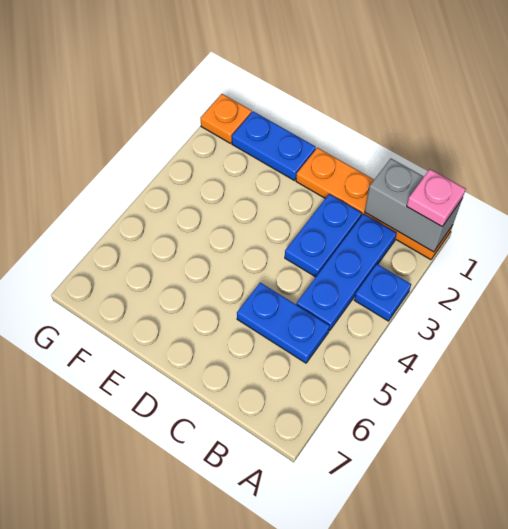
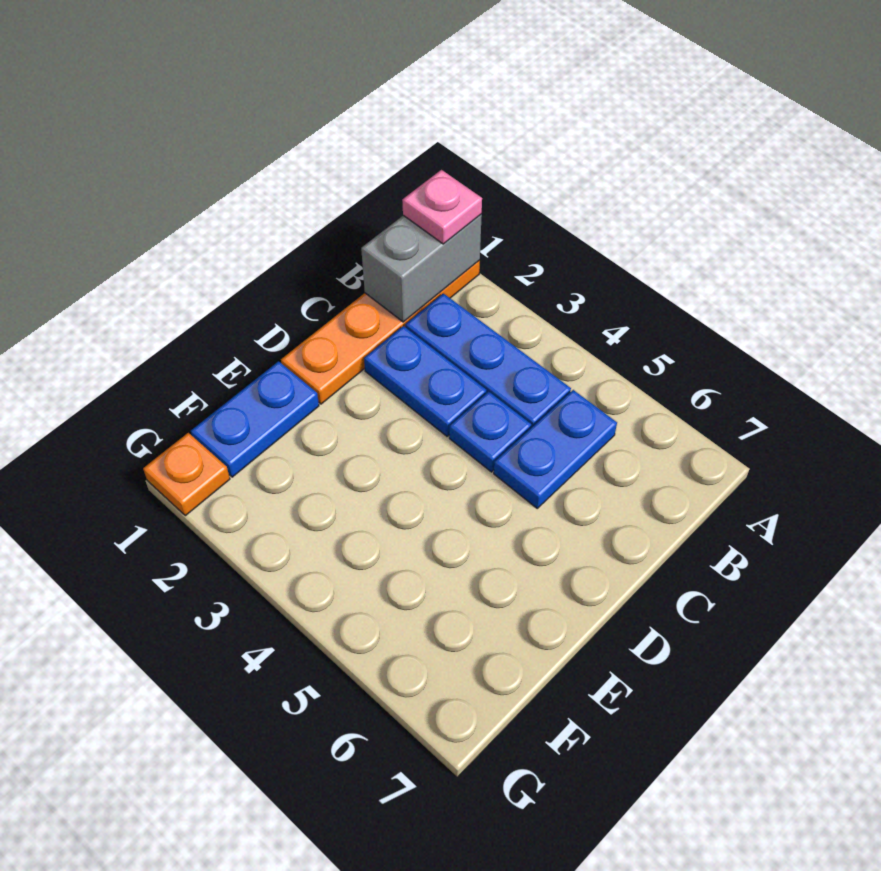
blue plate A3 level 1 -> blue plate C4 level 1

